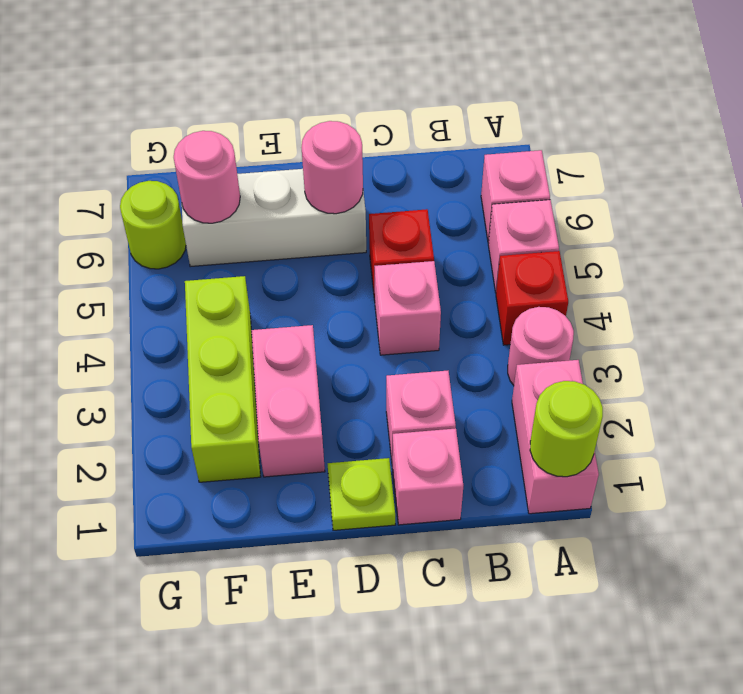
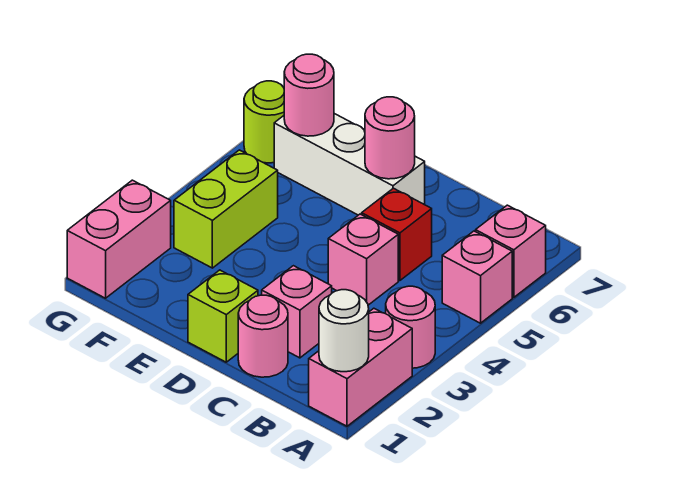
lime round brick A1 level 2 -> white round brick A1 level 2
red brick A4 level 1 -> none
pink brick C1 level 1 -> pink round brick C1 level 1
lime plate D1 level 1 -> lime brick D1 level 1
pink brick E2:E3 level 1 -> pink brick G1:G2 level 1
lime brick F2:F4 level 1 -> lime brick F3:F4 level 1

